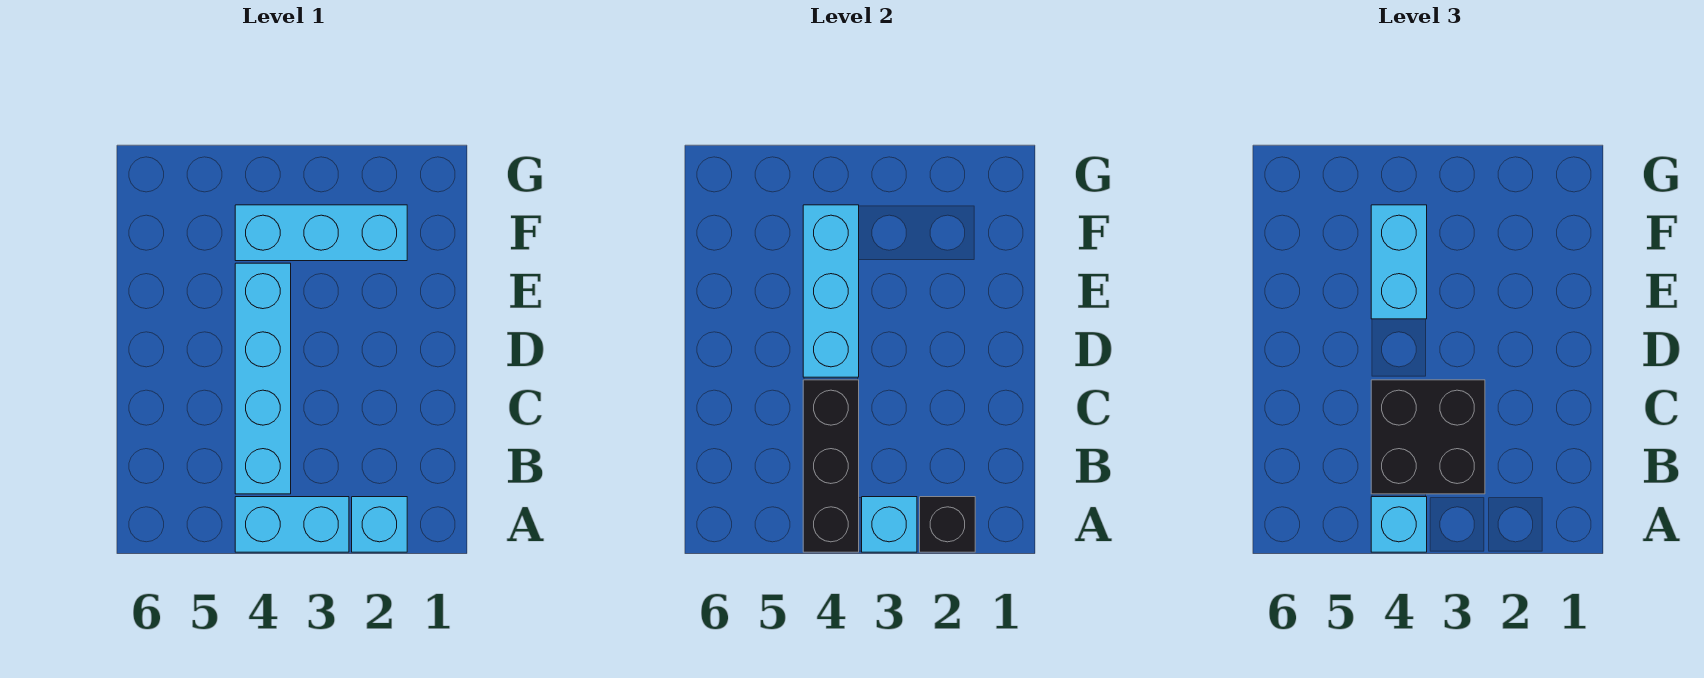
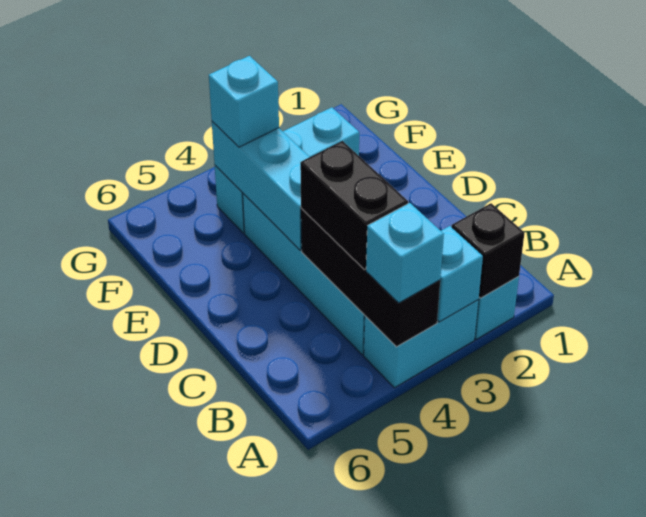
black brick B3:C4 level 3 -> black brick B4:C4 level 3
cyan brick E4:F4 level 3 -> cyan brick F4 level 3

